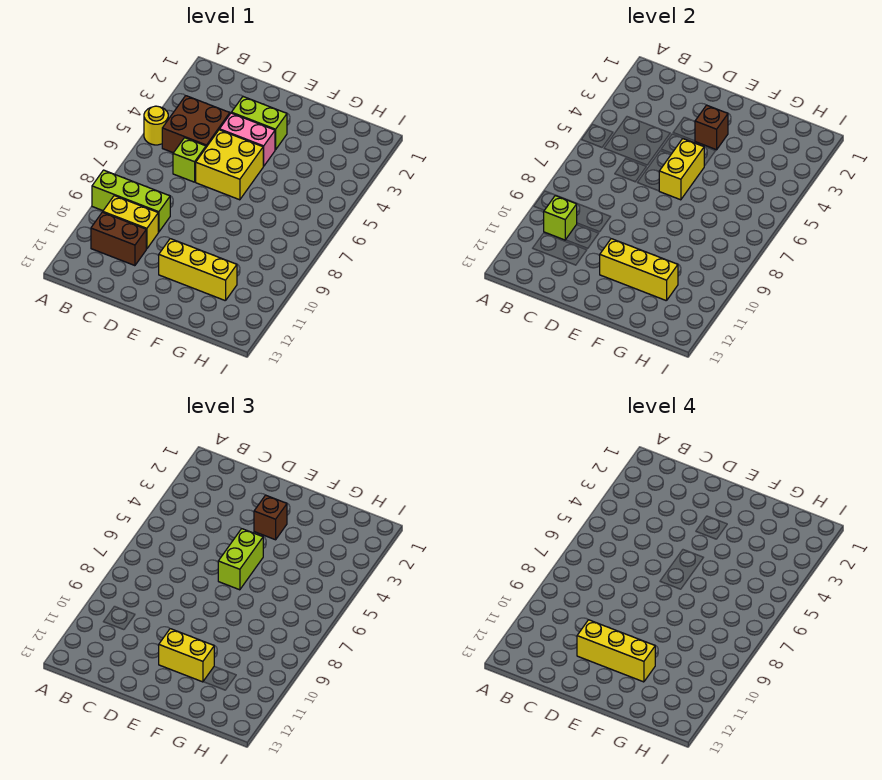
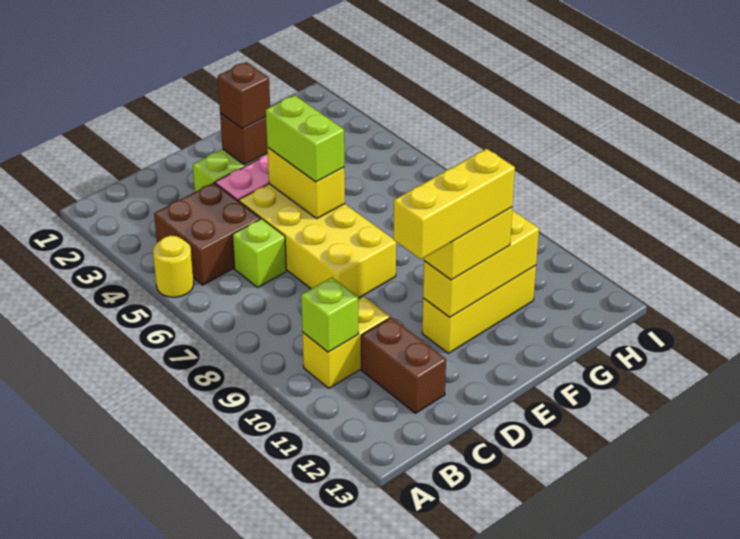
lime brick A9:C9 level 1 -> none
brown brick B11:C11 level 1 -> brown brick C11:C12 level 1
yellow brick D5:E6 level 1 -> yellow brick D5:E8 level 1

